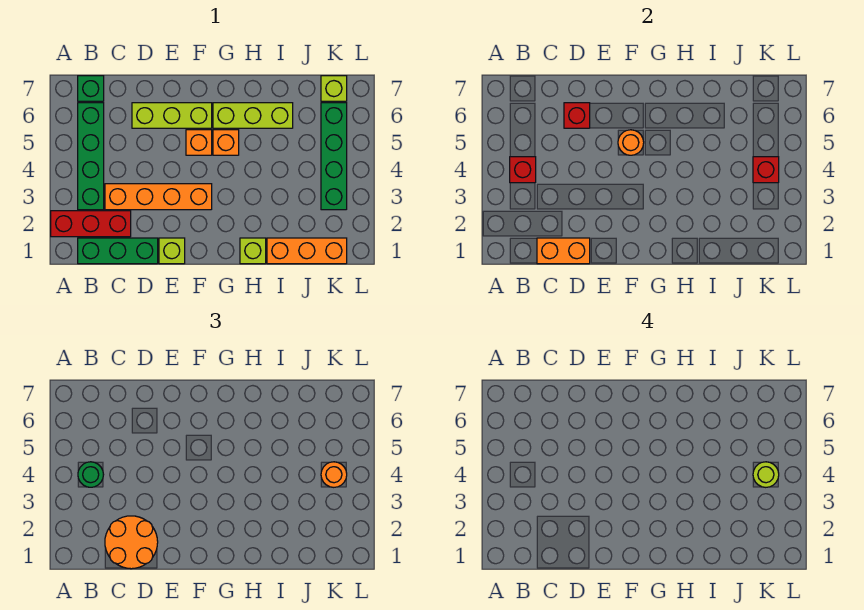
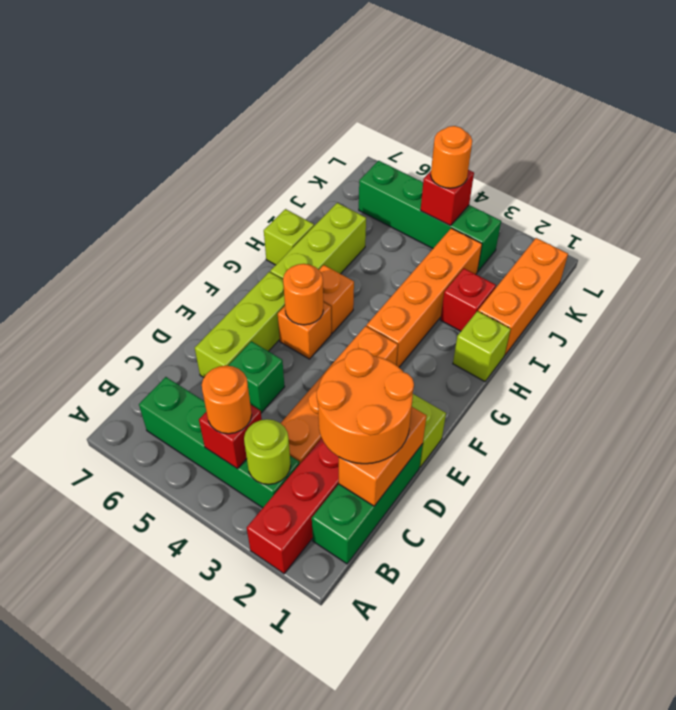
green round brick B4 level 3 -> orange round brick B4 level 3
green brick B7 level 1 -> green brick D5 level 1
red brick D6 level 2 -> red brick I2 level 1
none -> orange brick G3:J3 level 1
lime round brick K4 level 4 -> lime round brick B3 level 2
lime brick K7 level 1 -> lime brick H7 level 1

